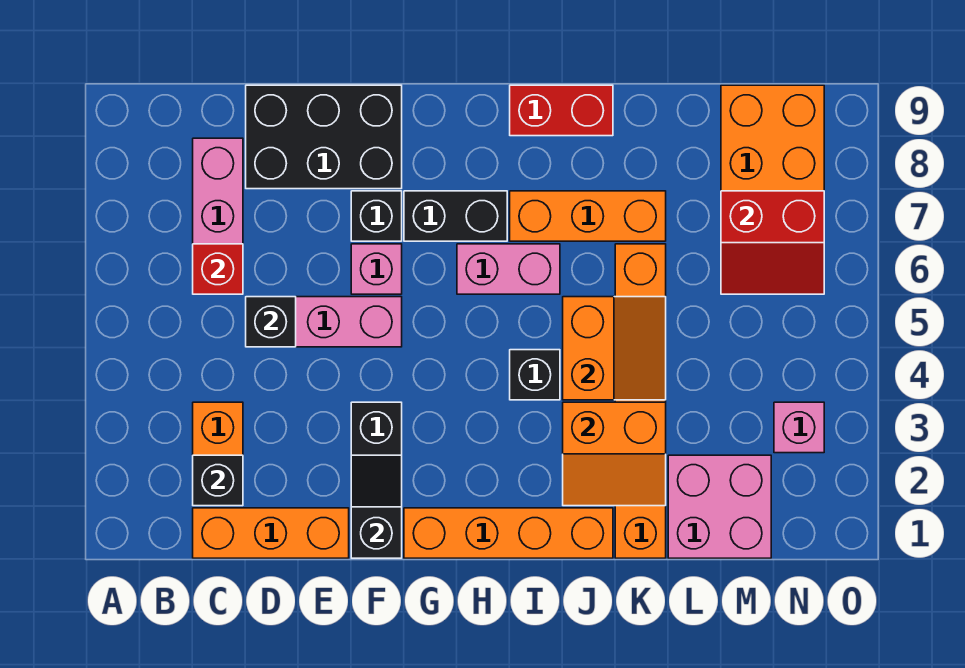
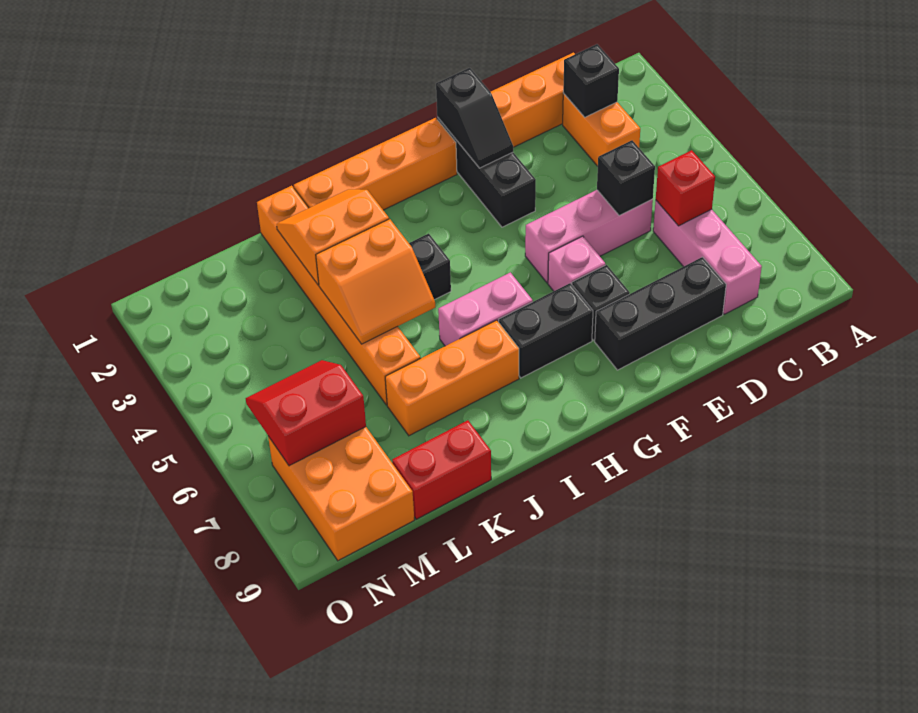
black brick D8:F9 level 1 -> black brick D8:F8 level 1
red brick I9:J9 level 1 -> red brick K9:L9 level 1
orange slope J4:K5 level 2 top J -> orange slope J4:K5 level 2 top 4
pink brick L1:M2 level 1 -> none
pink brick N3 level 1 -> none

